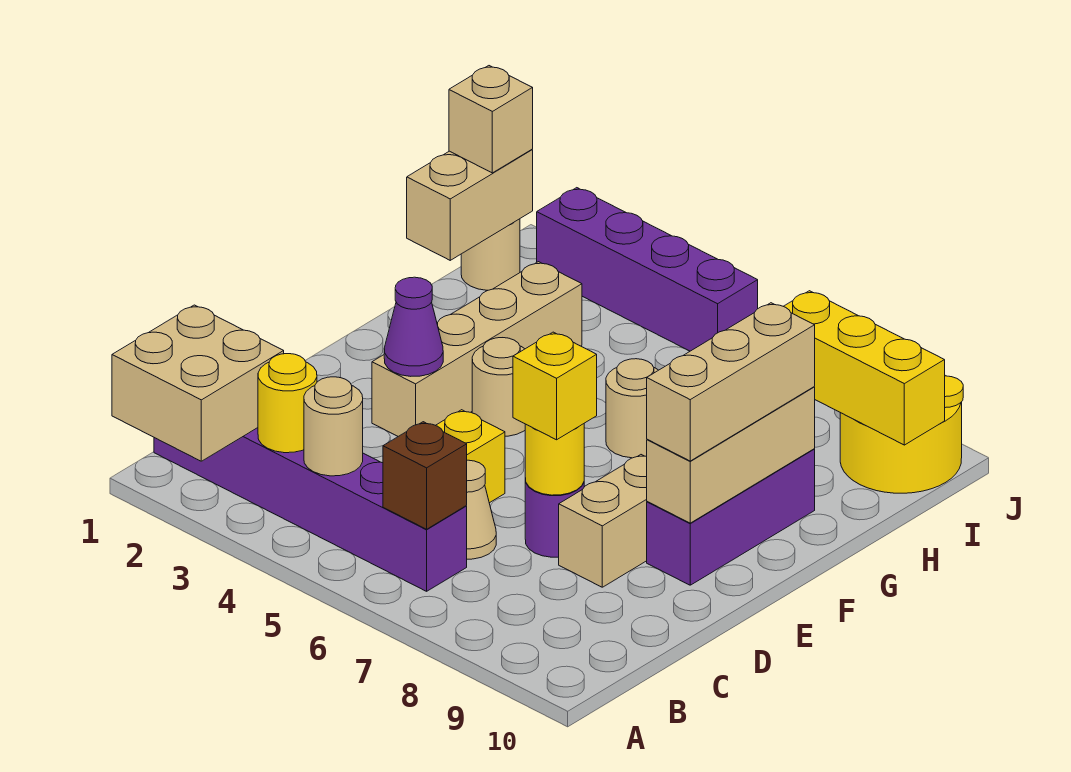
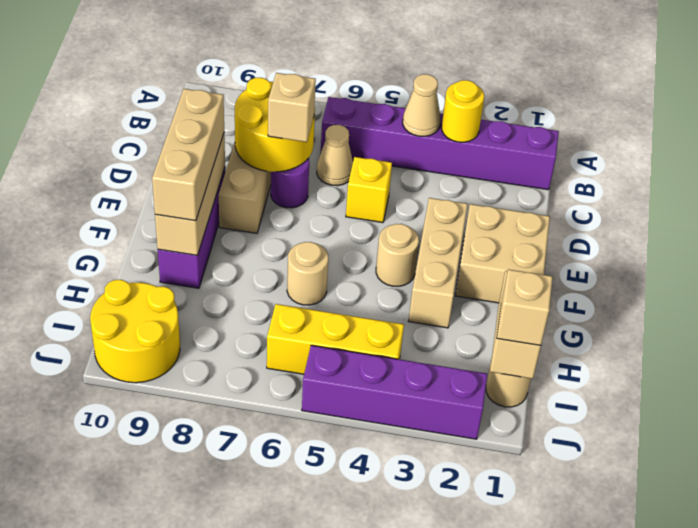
tan brick A1:B2 level 2 -> tan brick E1:F2 level 1
tan round brick B4 level 2 -> tan cone B4 level 2
brown brick B6 level 2 -> none
yellow round brick D7 level 2 -> yellow round brick C7:D8 level 2
yellow brick D7 level 3 -> tan brick D7 level 3
tan brick E3:H3 level 1 -> tan brick E3:G3 level 1
purple cone E3 level 2 -> none
yellow brick I8:I10 level 2 -> yellow brick I4:I6 level 1

